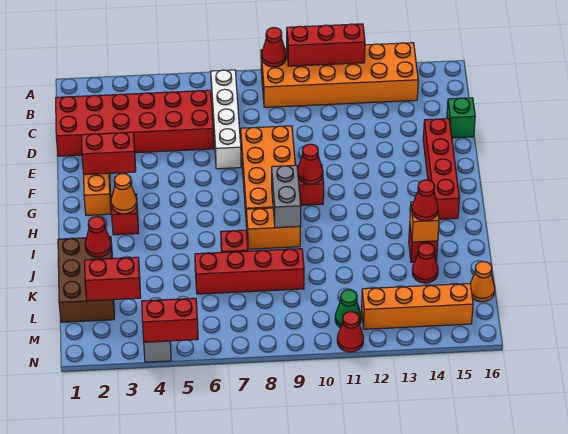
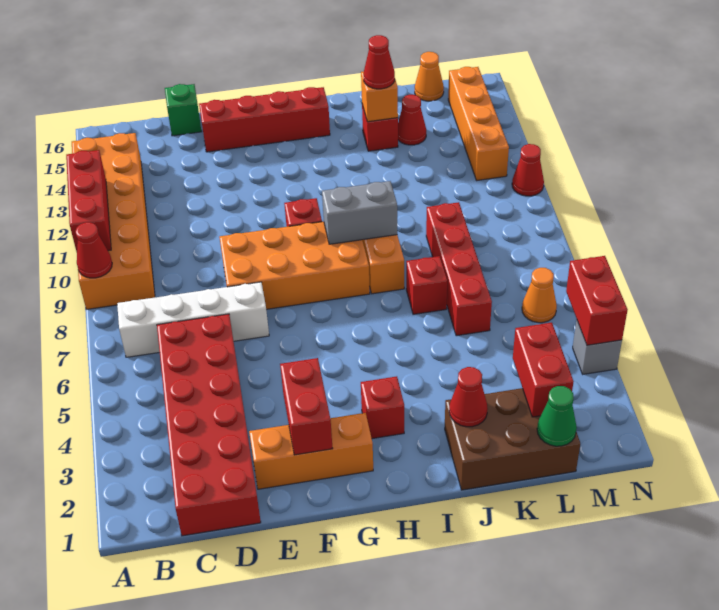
red cone G10 level 2 -> none
orange cone H3 level 2 -> orange cone M6 level 1
green cone M11 level 1 -> green cone L1 level 2

